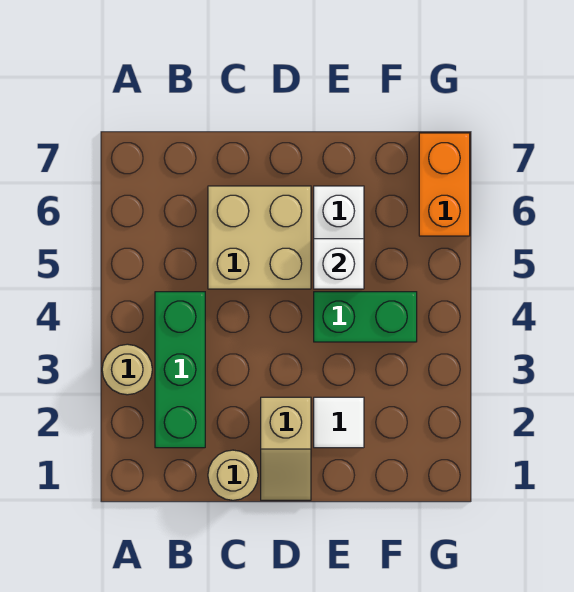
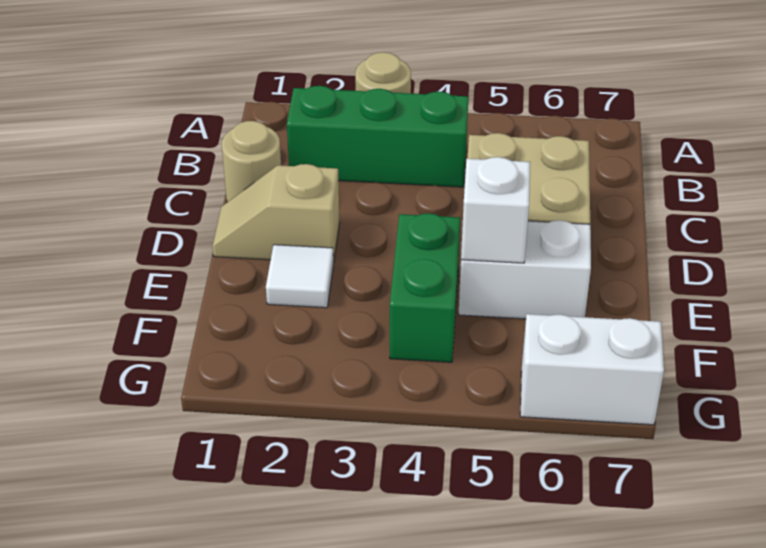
orange brick G6:G7 level 1 -> white brick G6:G7 level 1

